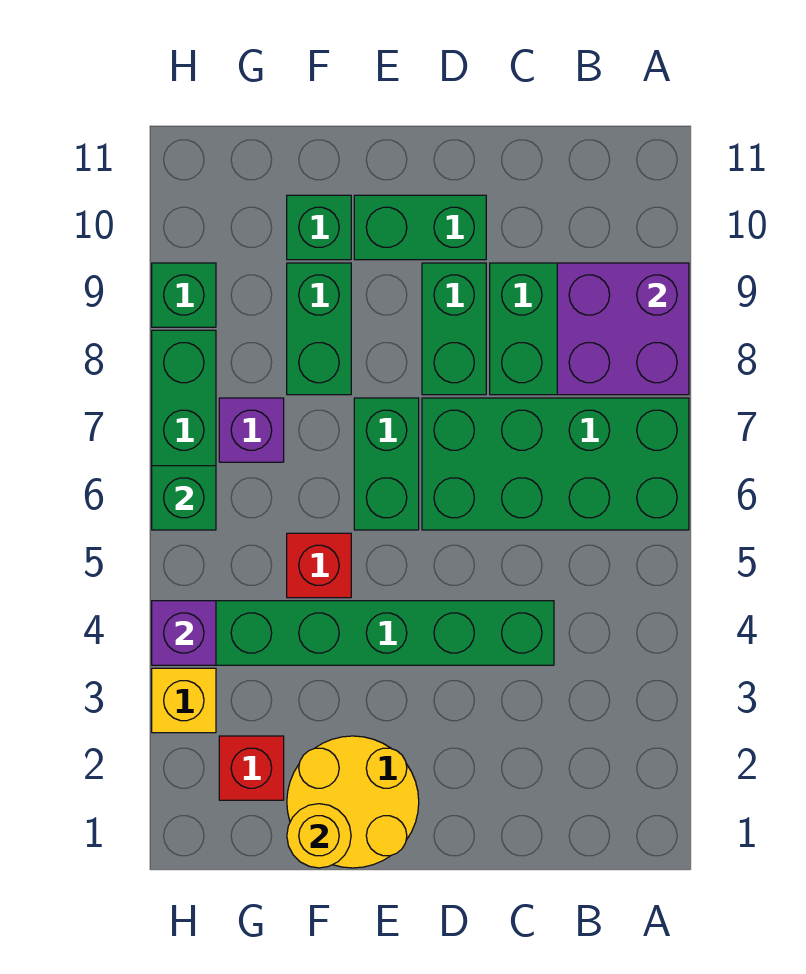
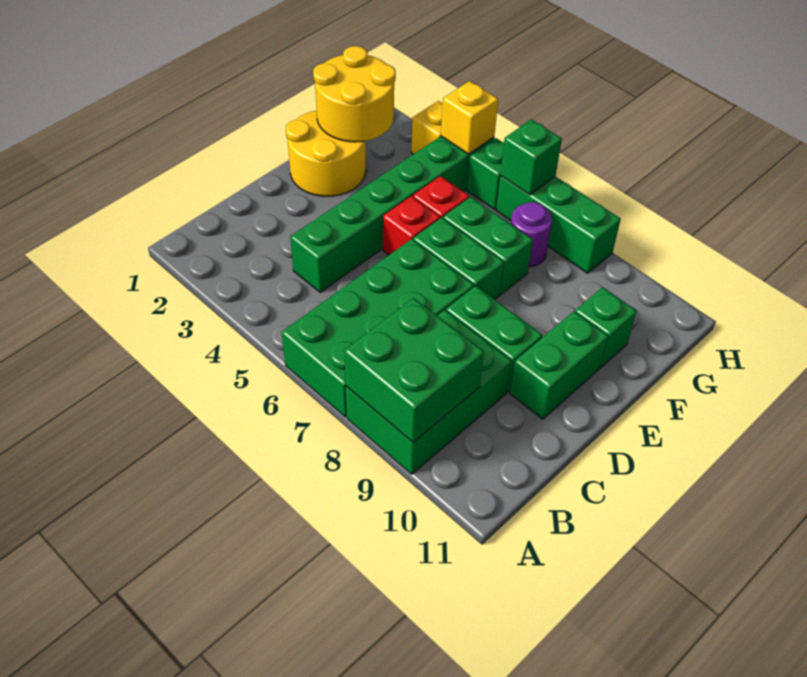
purple brick A8:B9 level 2 -> green brick A8:B9 level 2
yellow round brick F1 level 2 -> yellow round brick F1:G2 level 2
green brick F8:F9 level 1 -> green brick F6:F7 level 1
red brick G2 level 1 -> red brick E5 level 1
purple brick G7 level 1 -> purple round brick G7 level 1
purple brick H4 level 2 -> yellow brick H4 level 2
green brick H9 level 1 -> green brick H5 level 1

